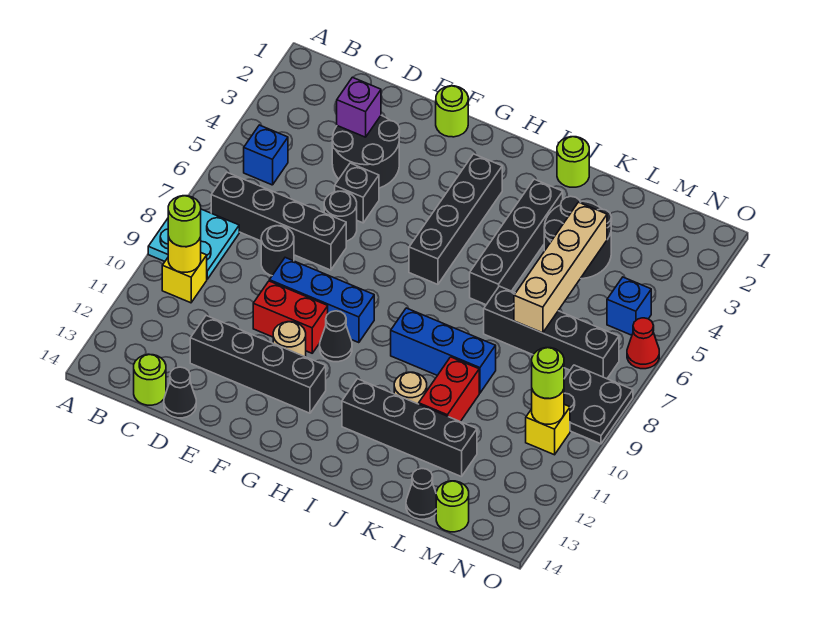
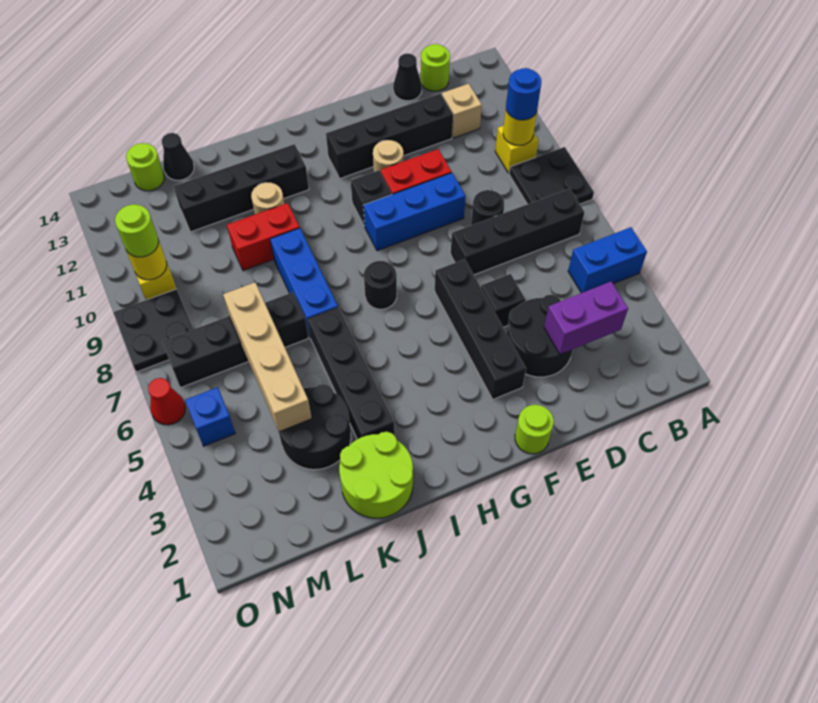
cyan plate A8:B9 level 1 -> black plate A8:B9 level 1
blue brick B5 level 1 -> blue brick A5:B5 level 1
lime round brick B10 level 3 -> blue round brick B10 level 3
none -> tan brick C12 level 1
purple brick D3 level 2 -> purple brick C3:D3 level 2
black round brick E6 level 1 -> black round brick H7 level 1
black cone G10 level 1 -> black brick G10 level 1
black brick H3:H6 level 1 -> black brick F3:F6 level 1
blue brick I9:K9 level 1 -> blue brick J7:J9 level 1
lime round brick J1 level 1 -> lime round brick J1:K2 level 1
red brick K10:K11 level 1 -> red brick J10:K10 level 1

